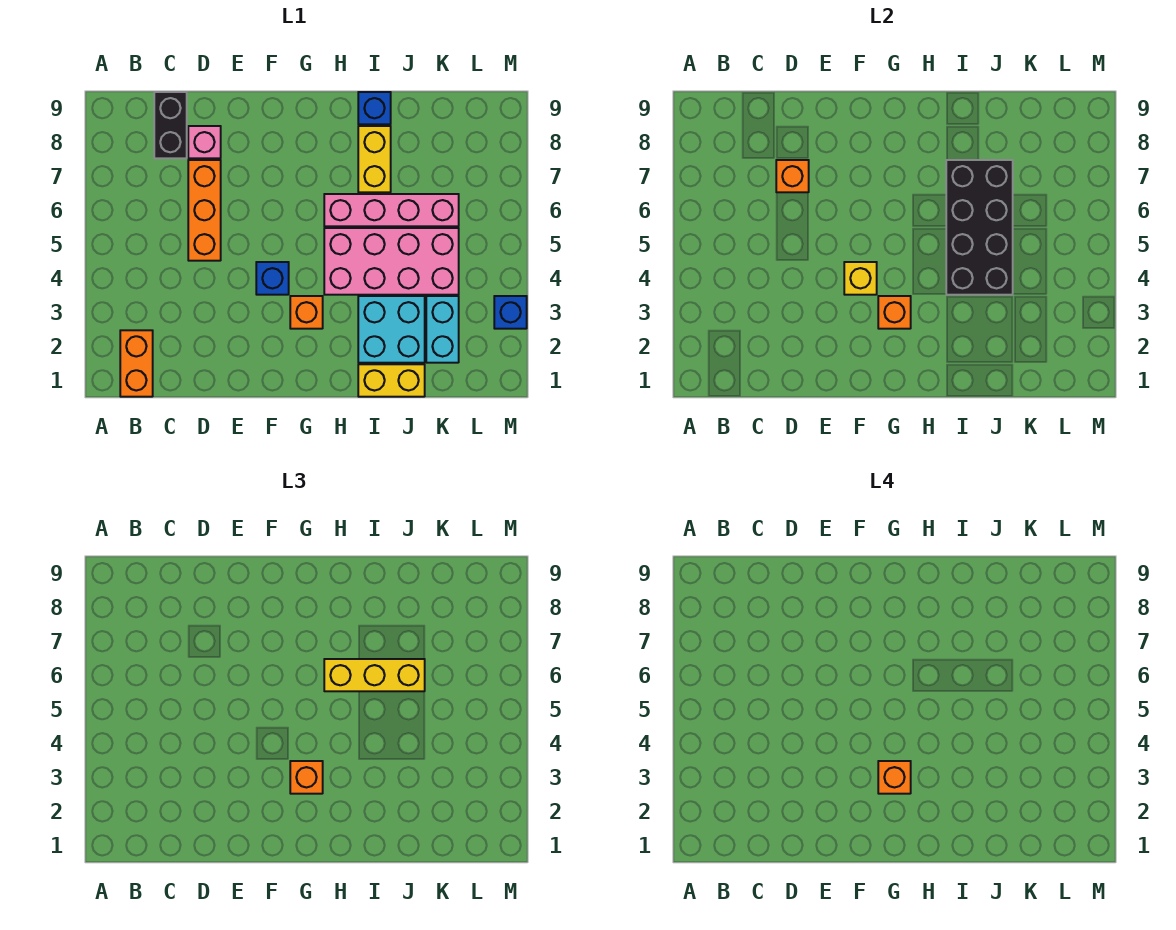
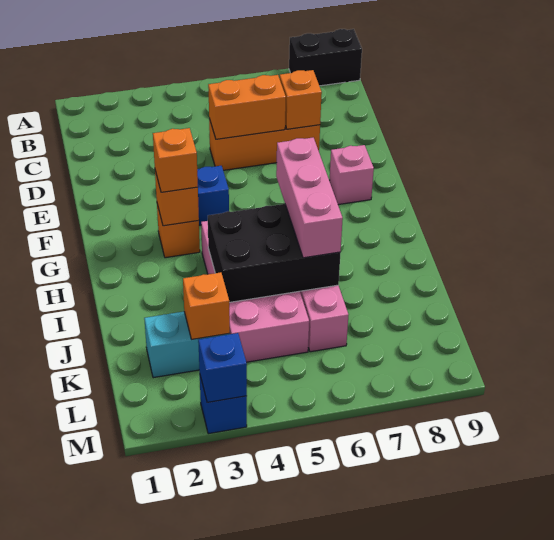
orange brick B1:B2 level 1 -> orange brick D5:D6 level 2
black brick C8:C9 level 1 -> black brick A8:A9 level 1
pink brick D8 level 1 -> pink brick F8 level 1
yellow brick F4 level 2 -> none
orange brick G3 level 4 -> orange brick K3 level 2
yellow brick H6:J6 level 3 -> pink brick H6:J6 level 3
yellow brick I1:J1 level 1 -> none
cyan brick I2:J3 level 1 -> none
black brick I4:J7 level 2 -> black brick I4:J6 level 2
yellow brick I7:I8 level 1 -> none
blue brick I9 level 1 -> blue brick M3 level 2

